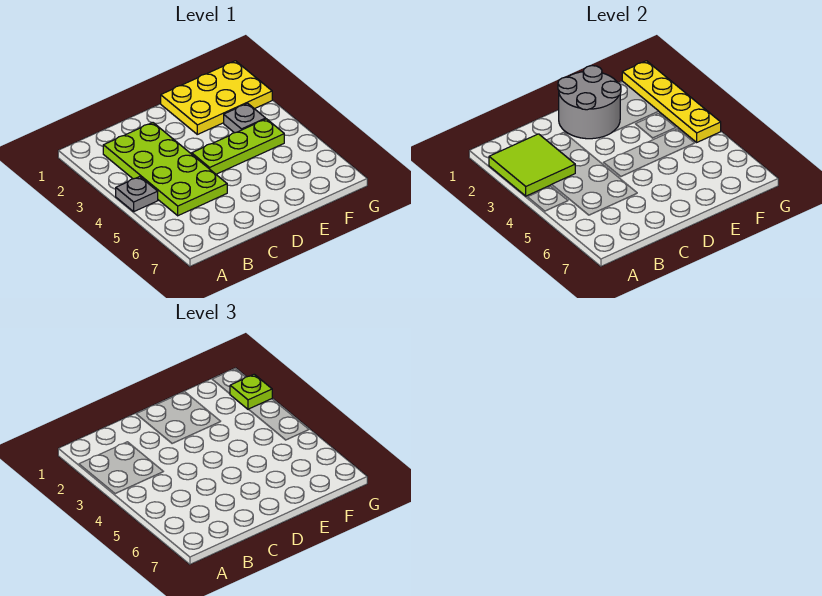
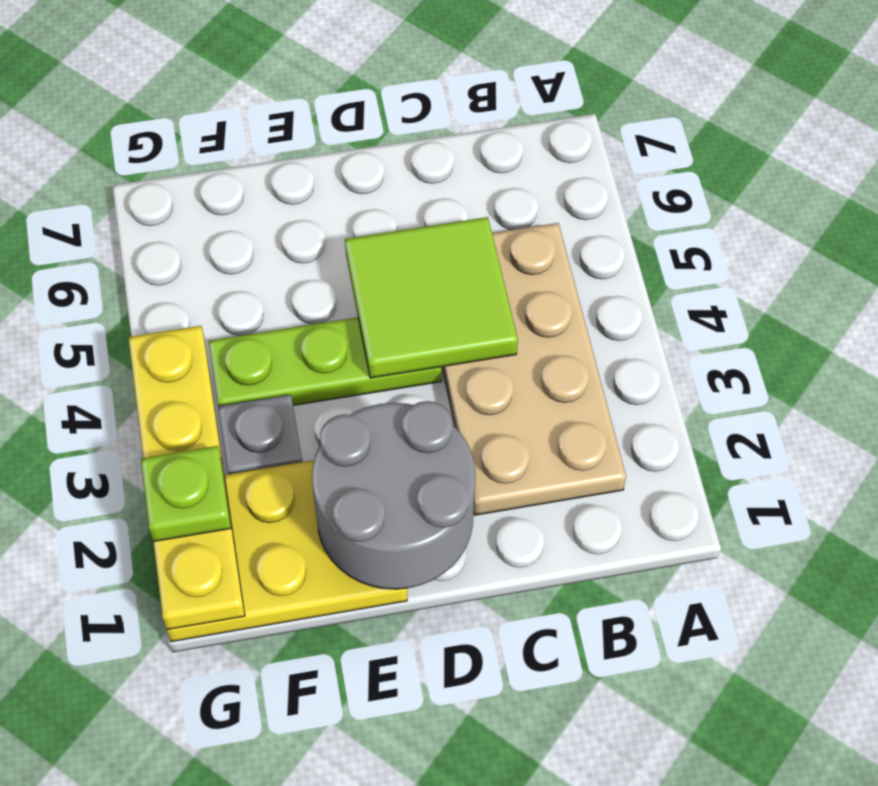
lime tile A2:B3 level 2 -> lime tile C4:D5 level 2
grey plate A4 level 1 -> none
lime plate B2:C5 level 1 -> tan plate B2:C5 level 1

